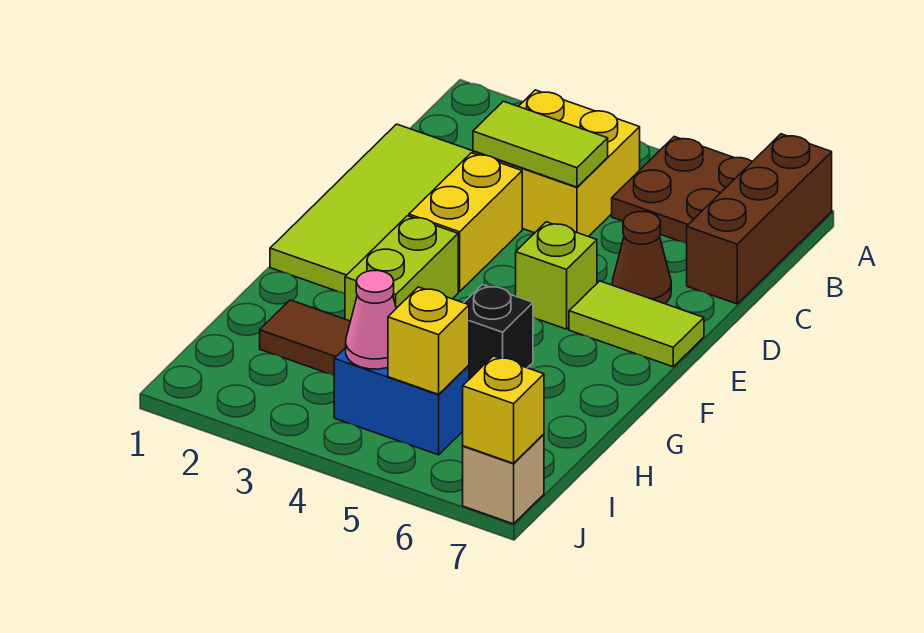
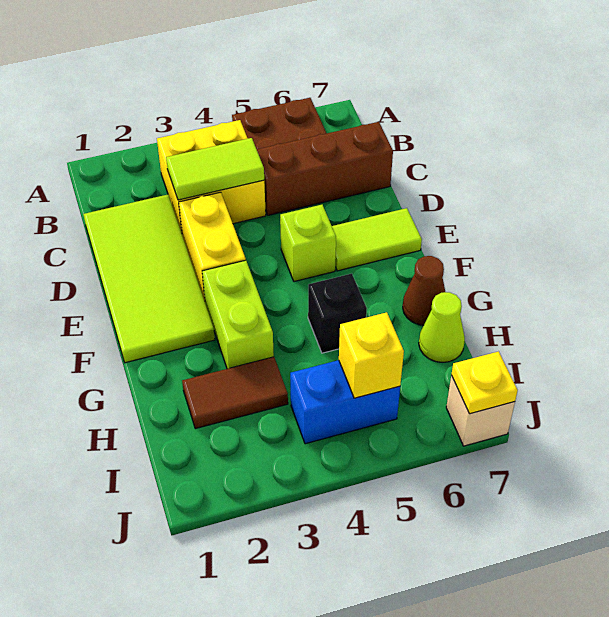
brown brick A7:C7 level 1 -> brown brick C5:C7 level 1
brown cone D6 level 1 -> brown cone G7 level 1
none -> lime cone H7 level 1
pink cone I4 level 2 -> none
yellow brick J7 level 2 -> yellow plate J7 level 2

